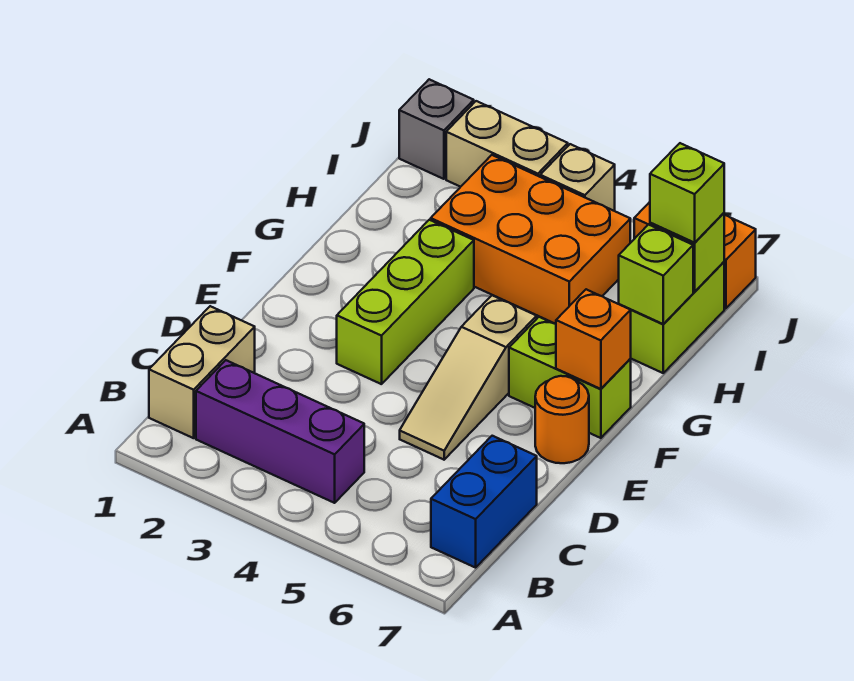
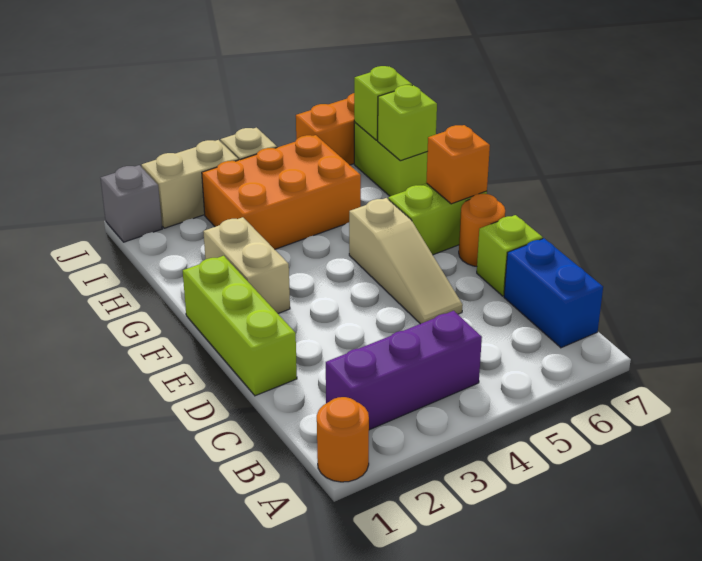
none -> orange round brick A1 level 1
tan brick B1:C1 level 1 -> tan brick F2:G2 level 1
lime brick E3:G3 level 1 -> lime brick D1:F1 level 1
lime brick I7 level 3 -> lime brick D7 level 1

